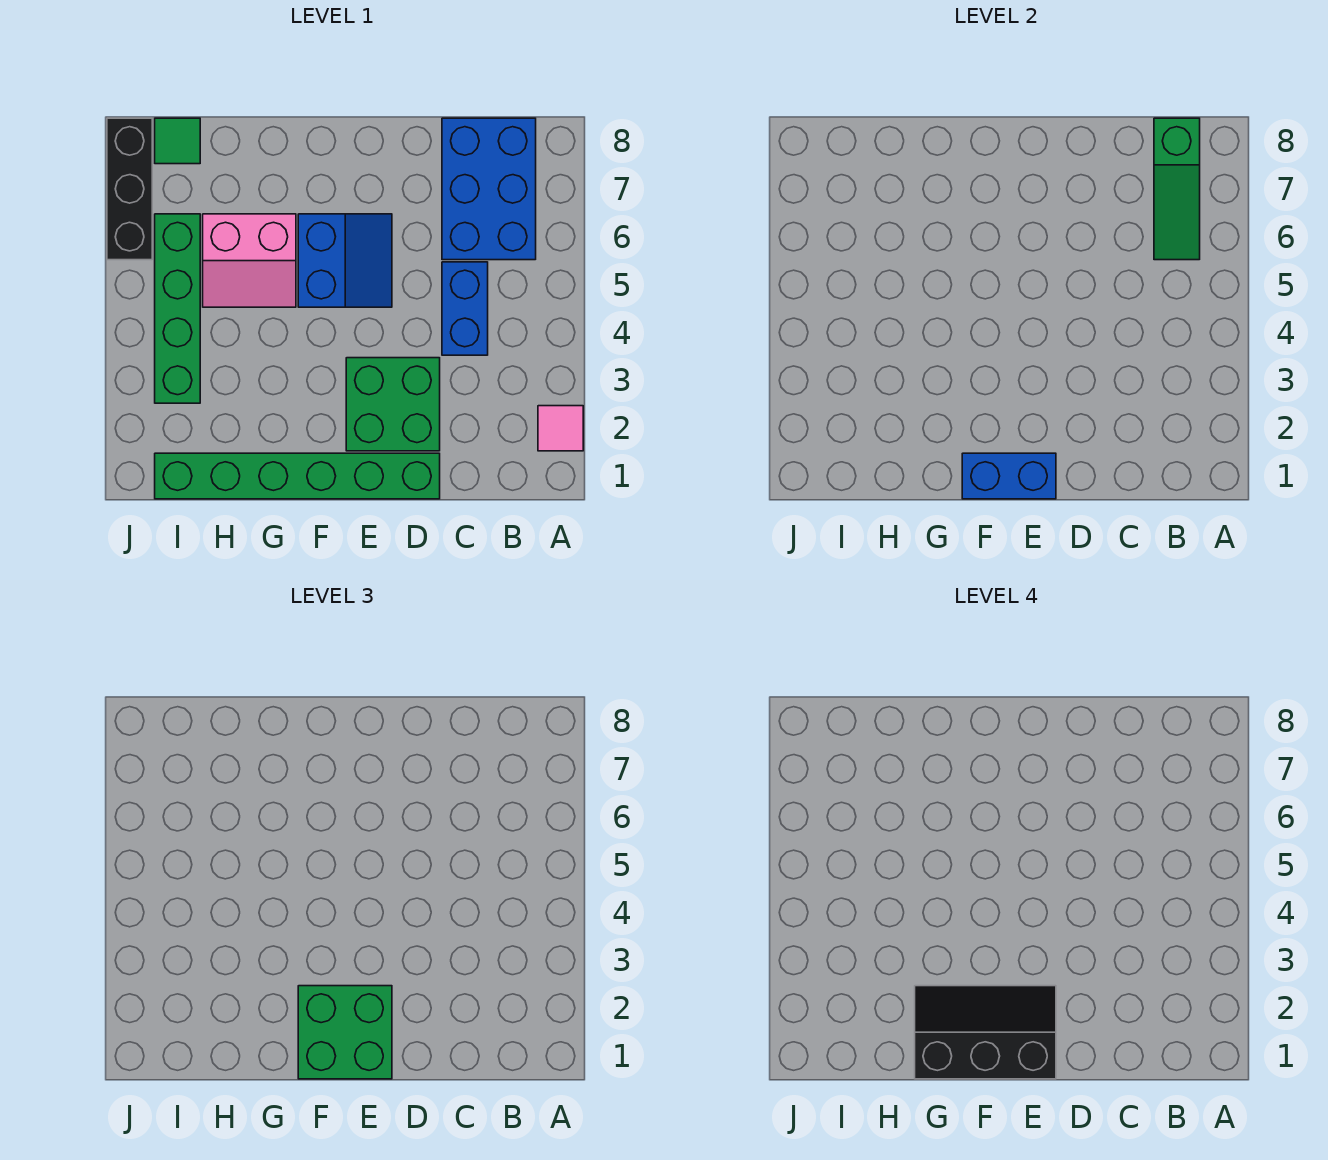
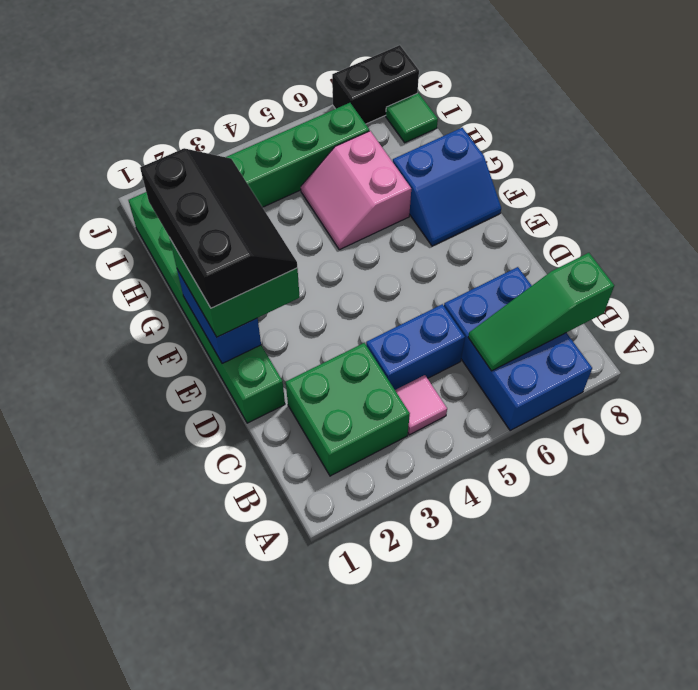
pink tile A2 level 1 -> pink tile B4 level 1
blue brick B6:C8 level 1 -> blue brick A6:C7 level 1
green brick D2:E3 level 1 -> green brick B2:C3 level 1
blue slope E5:F6 level 1 top F -> blue slope F7:G8 level 1 top G
black brick J6:J8 level 1 -> black brick J7:J8 level 1

